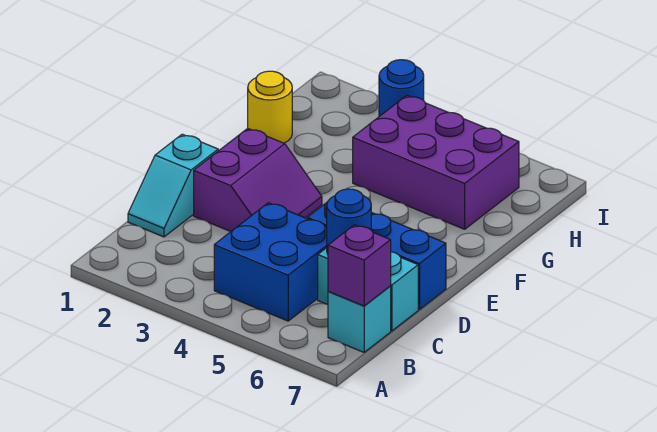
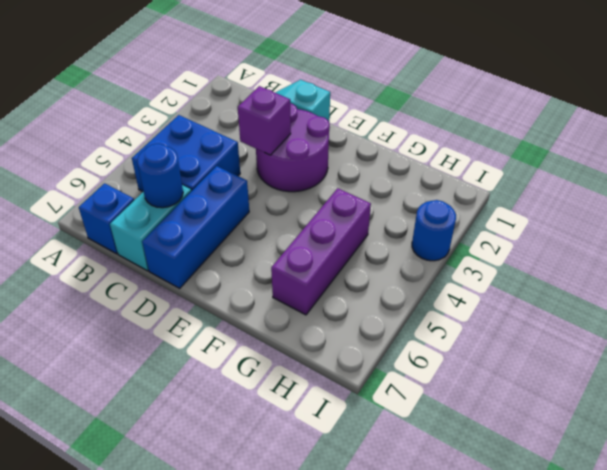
cyan brick B7 level 1 -> blue brick B7 level 1
purple brick B7 level 2 -> purple brick D3 level 2
purple slope D2:E3 level 1 top 2 -> purple round brick D2:E3 level 1
yellow round brick G1 level 1 -> none
purple brick G4:H6 level 1 -> purple brick G4:G6 level 1

